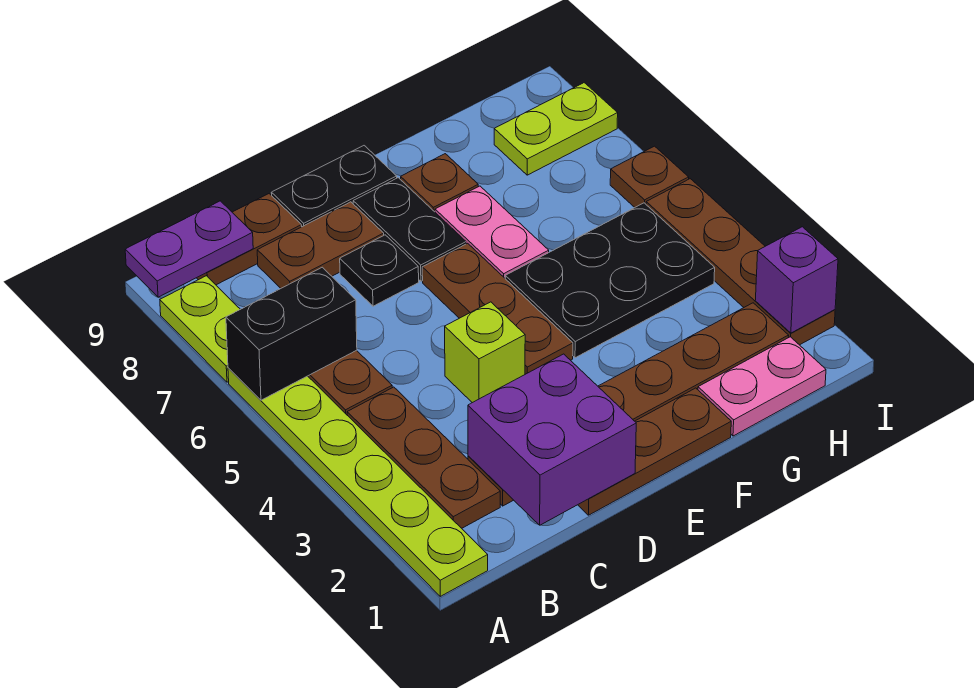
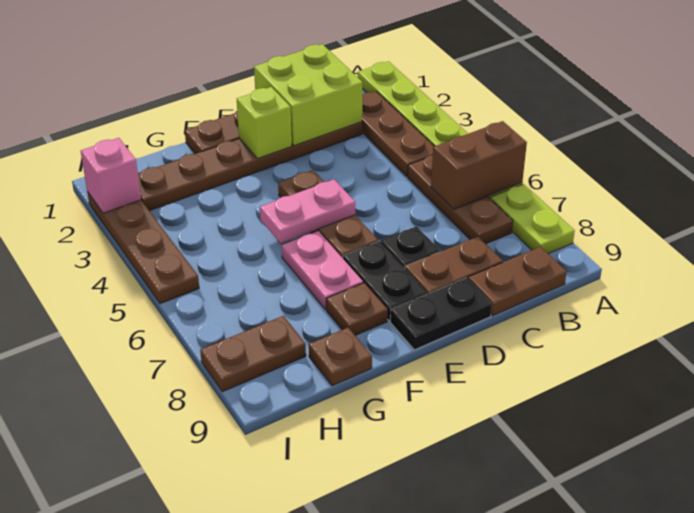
black brick A6:B6 level 2 -> brown brick A6:B6 level 2
purple plate A9:B9 level 2 -> none
purple brick C1:D2 level 2 -> lime brick C1:D2 level 2
lime brick D4 level 1 -> lime brick E2 level 2
black plate F4:H5 level 1 -> none
pink plate G1:H1 level 1 -> pink plate E5:F5 level 2
lime plate H8:I8 level 1 -> brown plate H8:I8 level 1
purple brick I2 level 2 -> pink brick I2 level 2
brown plate I6 level 1 -> brown plate G9 level 1

